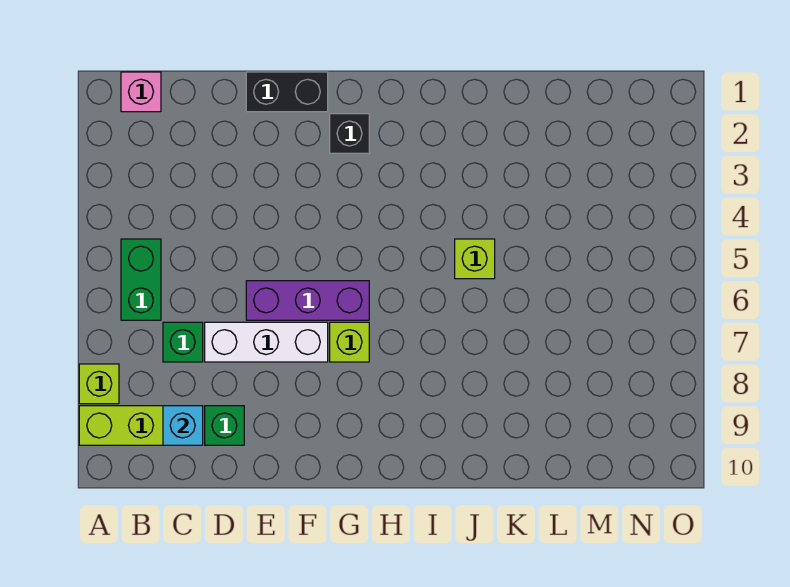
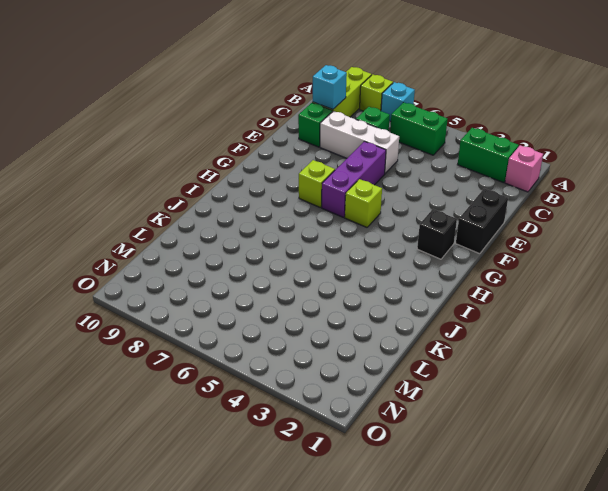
none -> cyan brick A7 level 1
none -> green brick B2:B3 level 1
white brick D7:F7 level 1 -> white brick D6:D8 level 1
lime brick J5 level 1 -> lime brick G5 level 1

